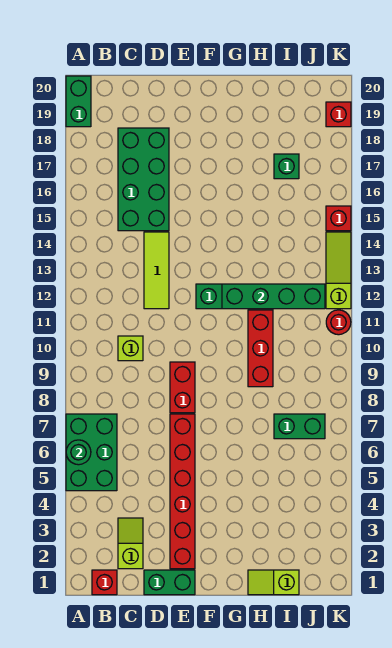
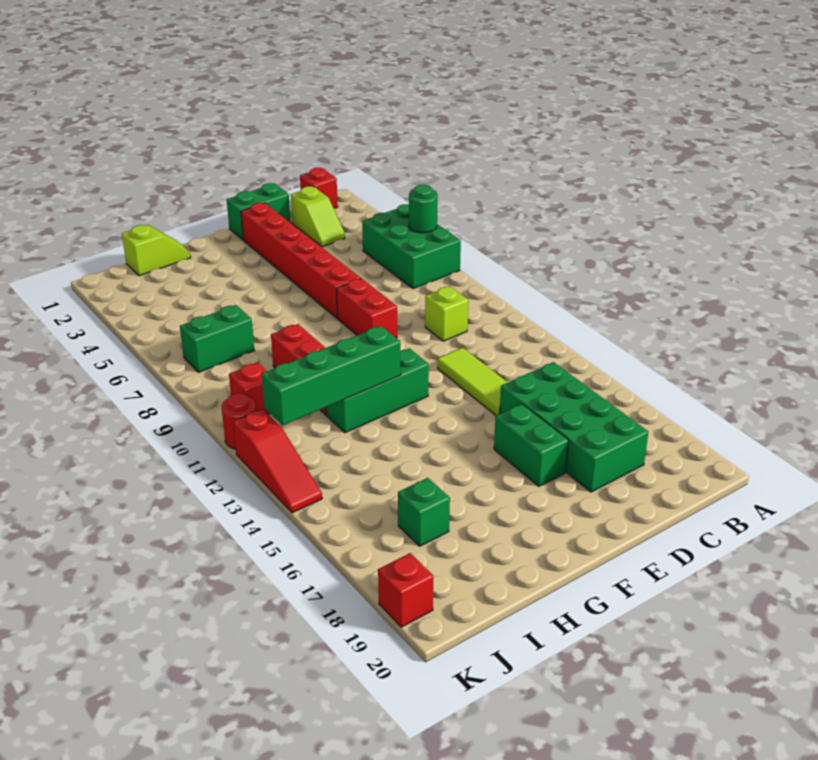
green brick A19:A20 level 1 -> green brick E16:E17 level 1
lime slope K12:K14 level 1 top 12 -> red slope K12:K14 level 1 top 12
red brick K15 level 1 -> red brick J10 level 1

